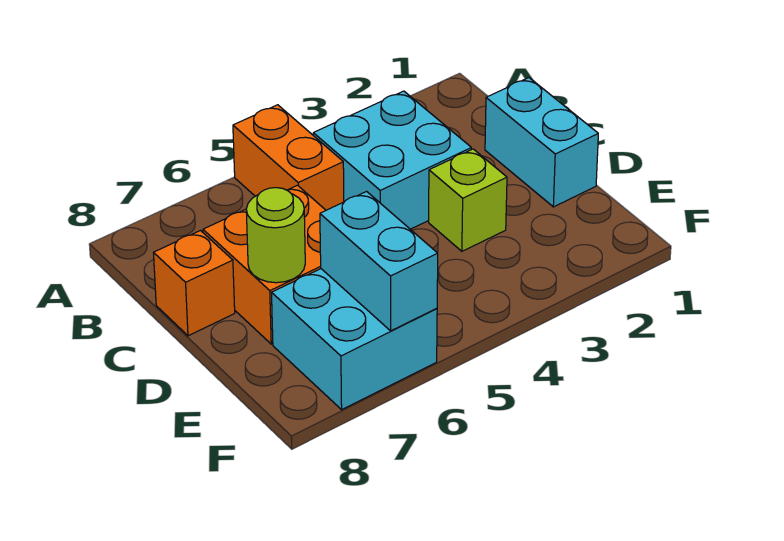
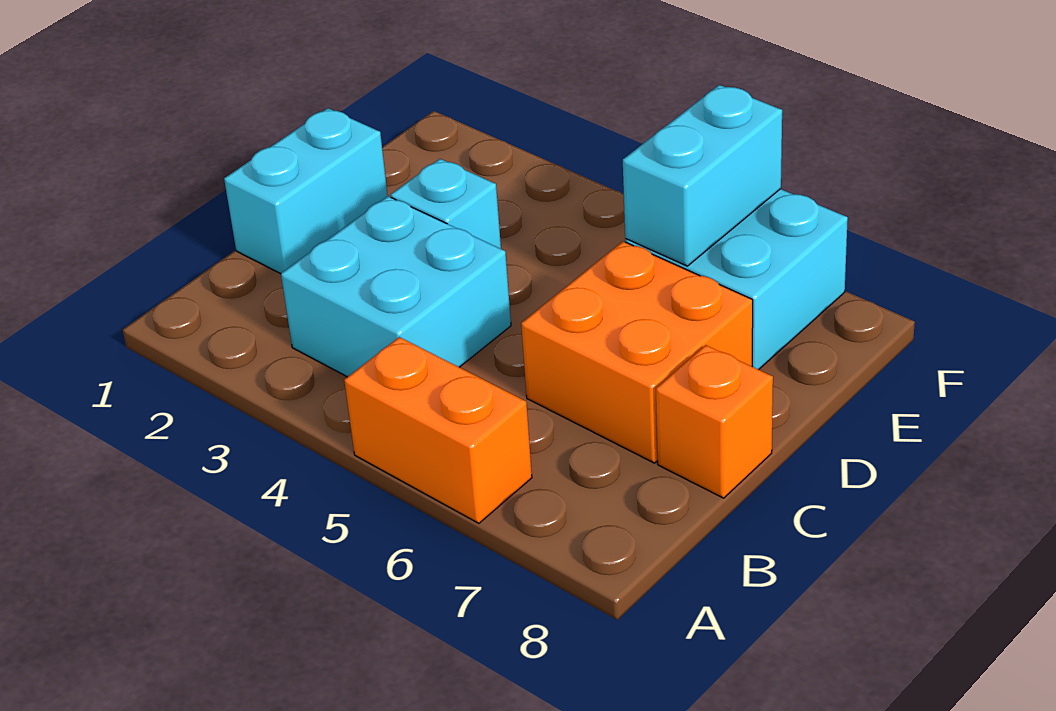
orange brick A5:B5 level 1 -> orange brick A5:A6 level 1
lime brick D3 level 1 -> cyan brick D3 level 1
lime round brick D7 level 2 -> none

